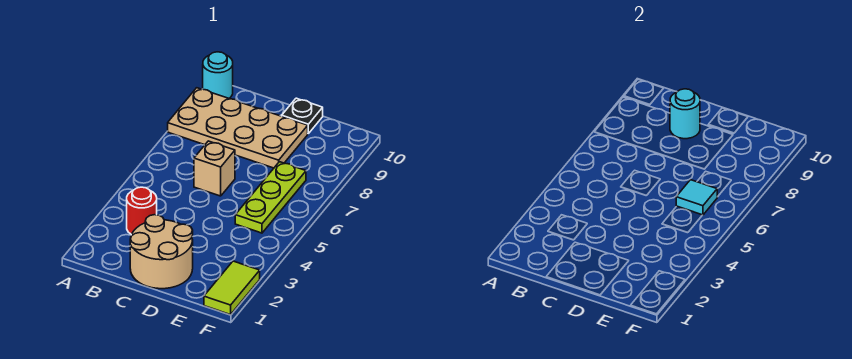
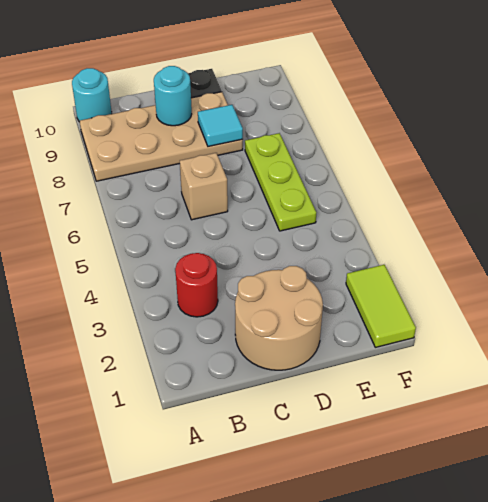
cyan tile E6 level 2 -> cyan tile D8 level 2

